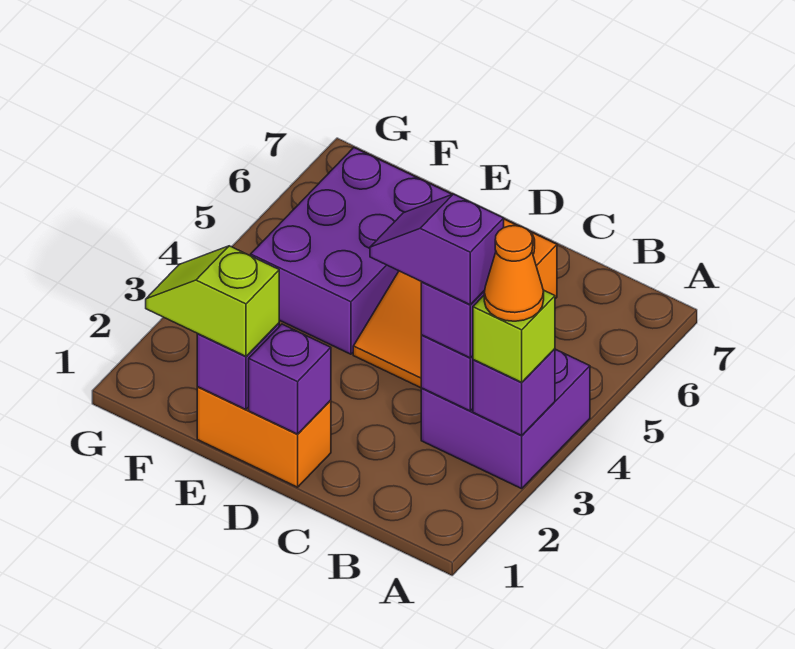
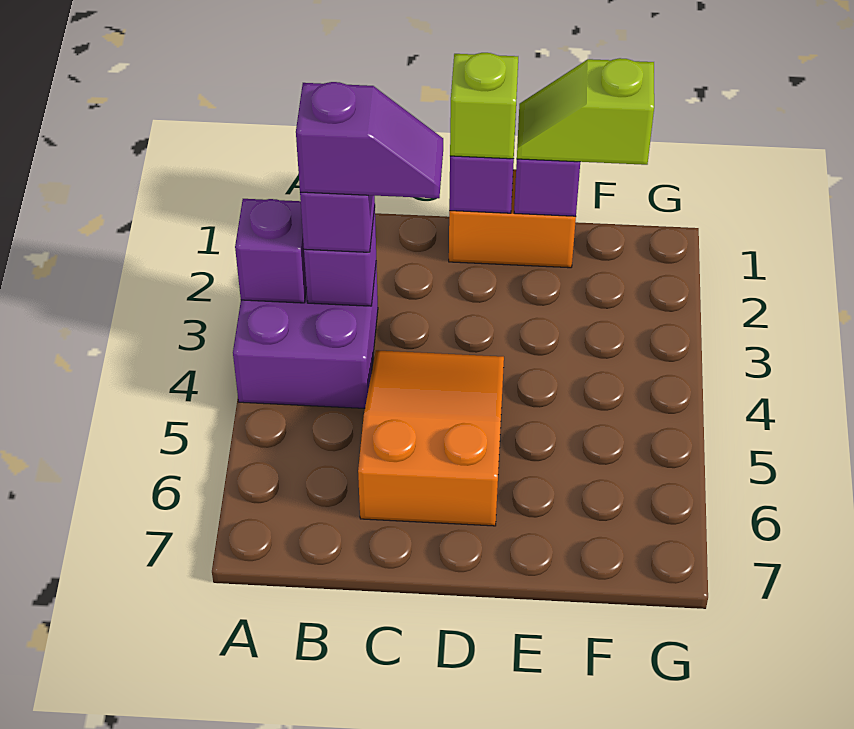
lime brick A3 level 3 -> lime brick D1 level 3
orange cone A3 level 4 -> none
lime slope E1:F1 level 3 top E -> lime slope E1:F1 level 3 top F
purple brick E4:F6 level 1 -> none

